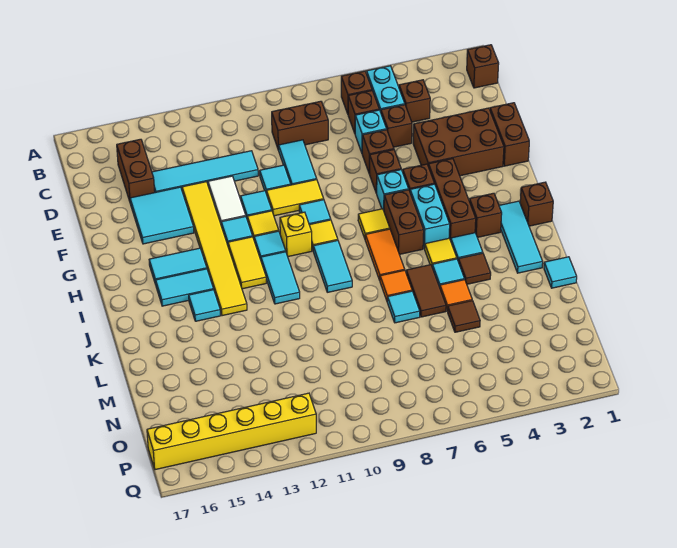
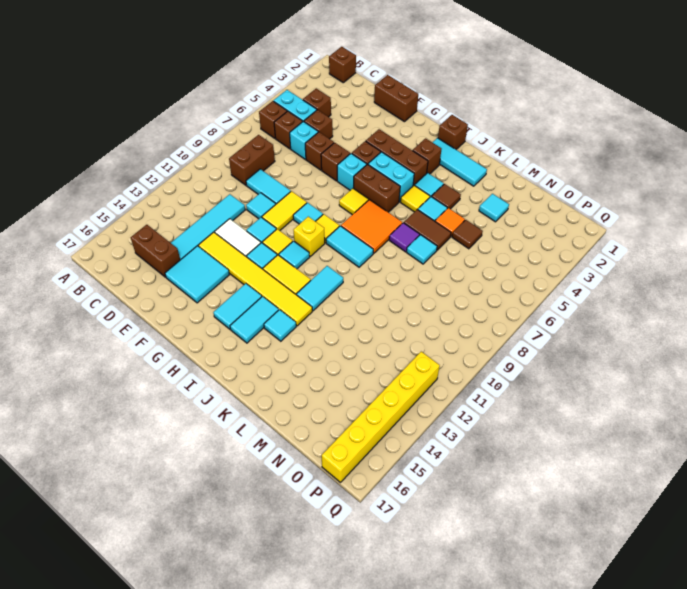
brown brick E2:F4 level 1 -> none
orange tile I7:J7 level 1 -> orange tile I7:J8 level 1
cyan tile I11:J11 level 1 -> cyan tile J11:J12 level 1
orange tile K7 level 1 -> purple tile K7 level 1
cyan tile L1 level 1 -> cyan tile M3 level 1

